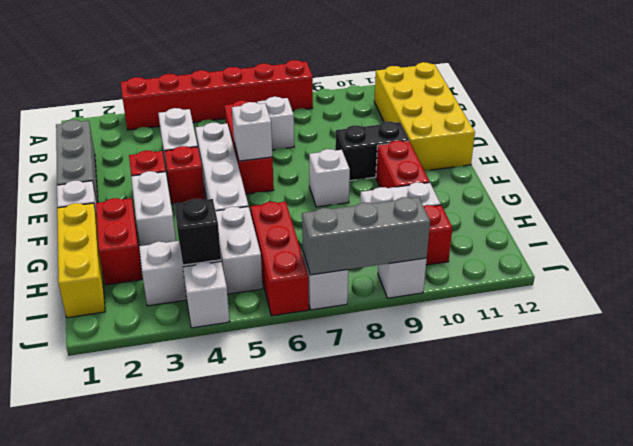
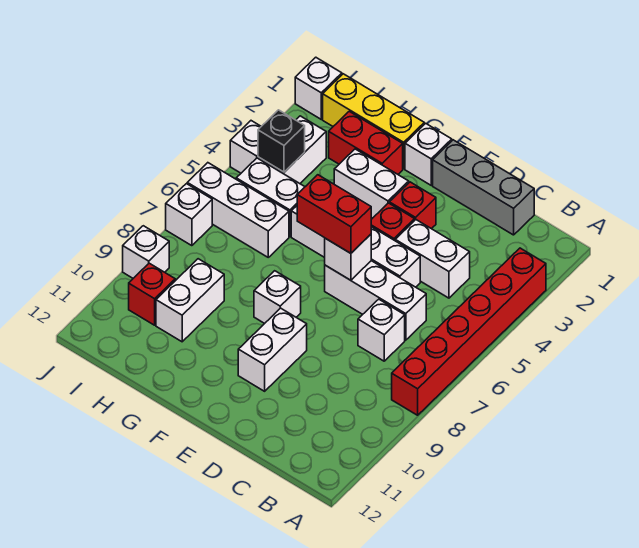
yellow brick B11:E12 level 1 -> none
red brick C6:E6 level 1 -> white brick C6:E6 level 1
black brick E9:E10 level 1 -> white brick E9:E10 level 1
red brick F10:G10 level 1 -> red brick E6:F6 level 3
red brick H6:J6 level 1 -> white brick H6:J6 level 1
none -> white brick J1 level 1
grey brick J7:J9 level 2 -> none

